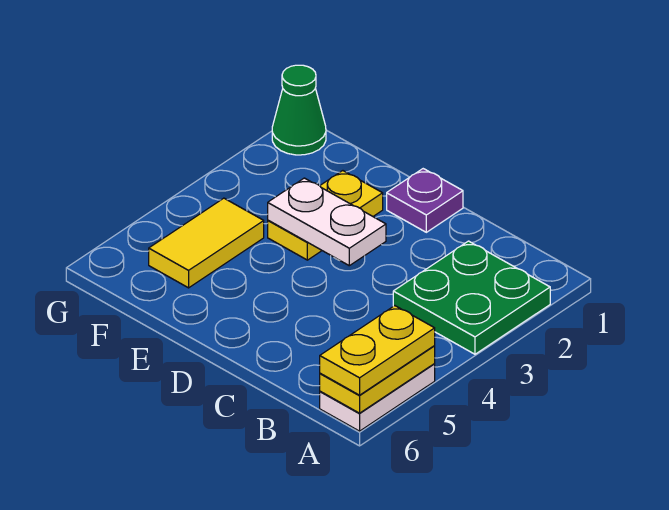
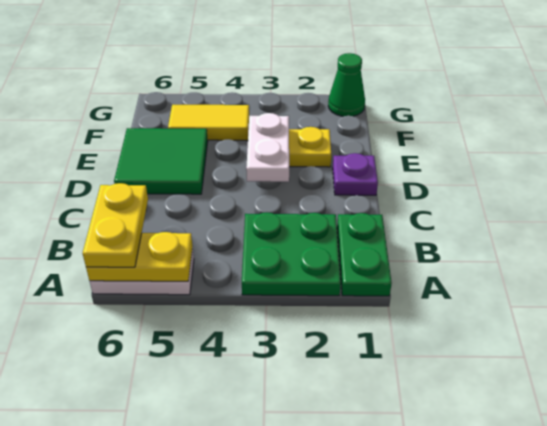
none -> green plate A1:B1 level 1
yellow plate A5:A6 level 3 -> yellow plate A6:B6 level 3
none -> green tile D5:E6 level 1

